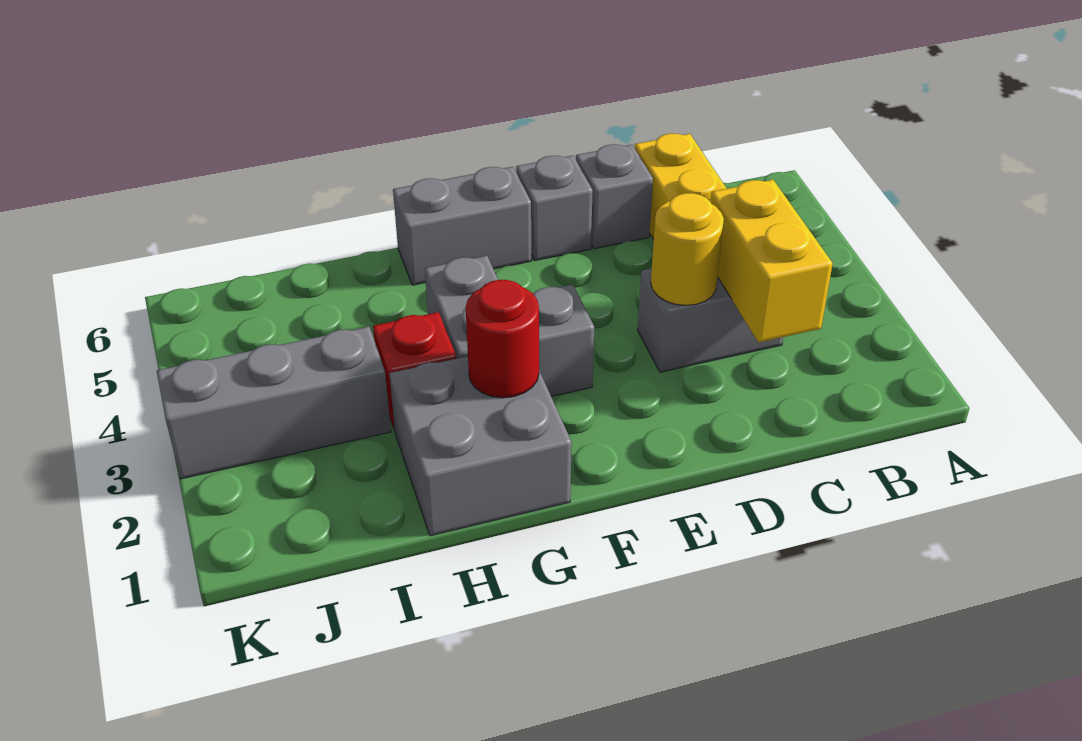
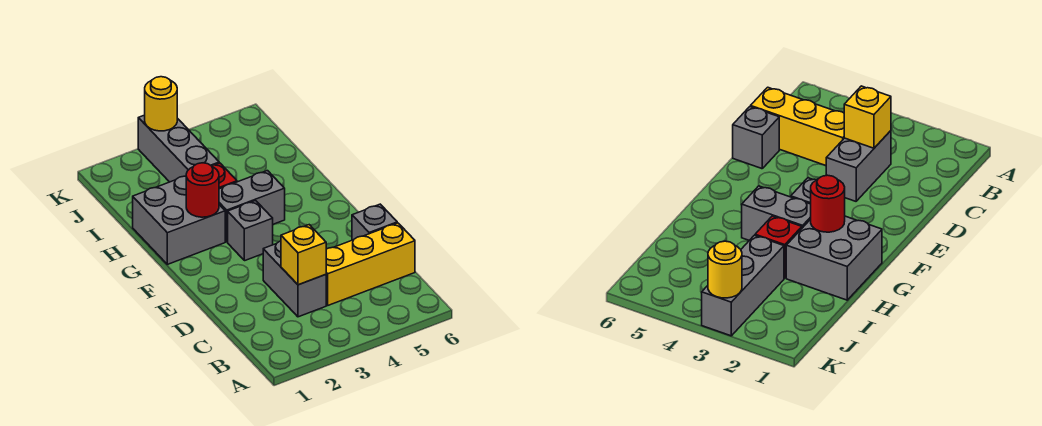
yellow brick C2:C3 level 2 -> yellow brick C3 level 2
yellow round brick D3 level 2 -> yellow round brick K3 level 2
grey brick E6 level 1 -> none
grey brick F6:G6 level 1 -> none

